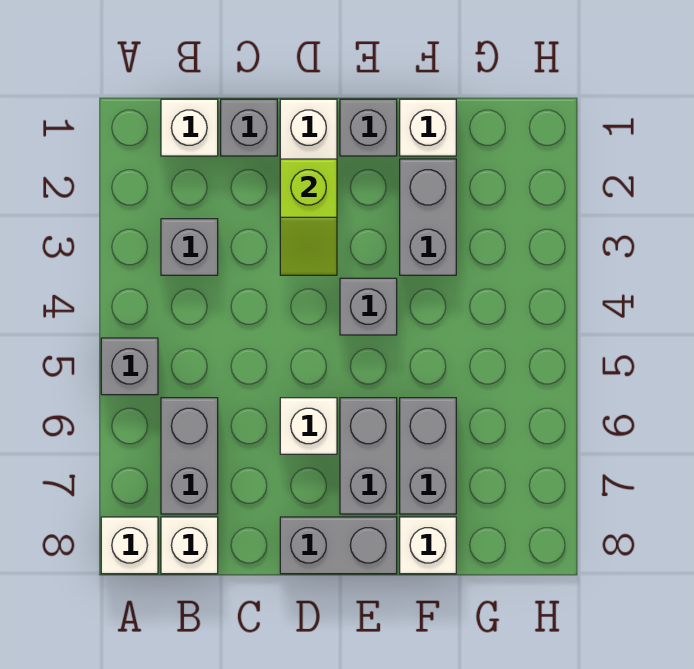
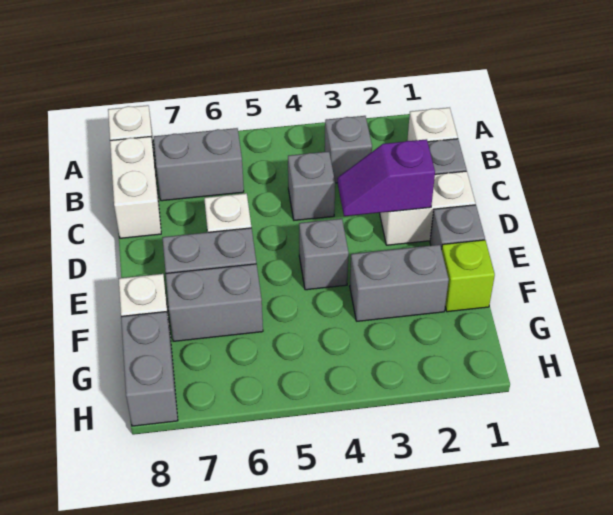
grey brick A5 level 1 -> grey brick C4 level 1
white brick B8 level 1 -> white brick B8:C8 level 1
lime slope D2:D3 level 2 top 2 -> purple slope D2:D3 level 2 top 2
grey brick D8:E8 level 1 -> grey brick G8:H8 level 1
white brick F1 level 1 -> lime brick F1 level 1

